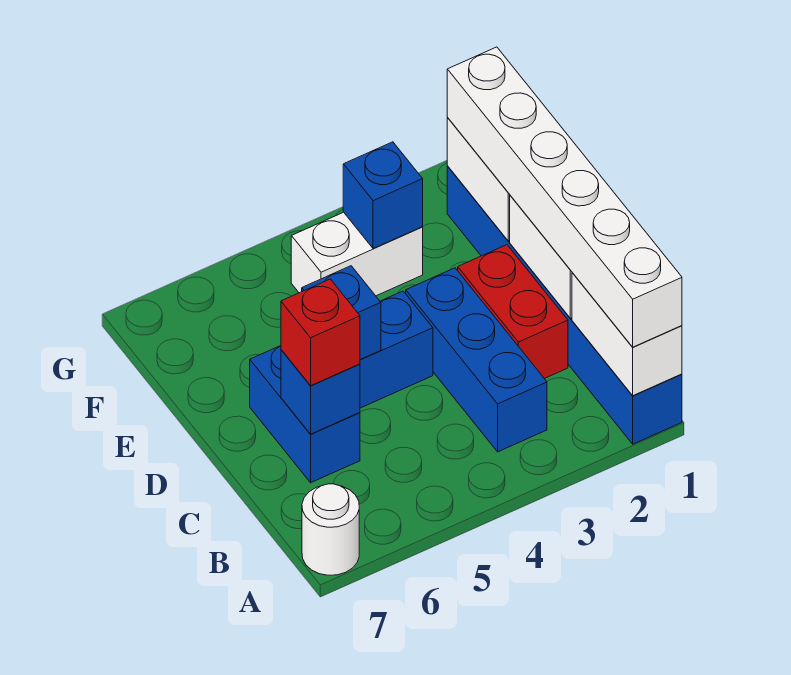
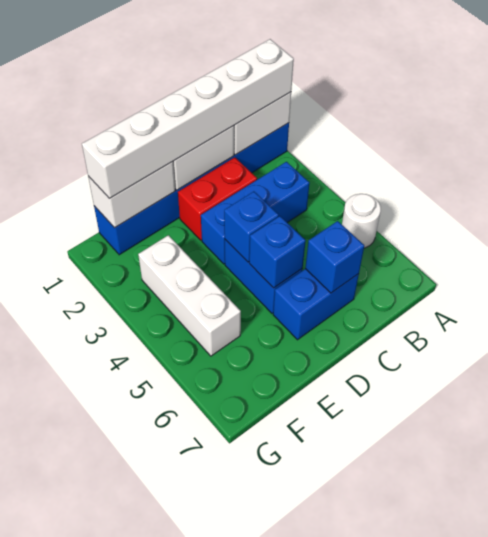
white round brick A7 level 1 -> white round brick A5 level 1
red brick C6 level 3 -> none
white brick F3:F4 level 1 -> white brick F3:F5 level 1
blue brick F3 level 2 -> blue brick D4 level 2

